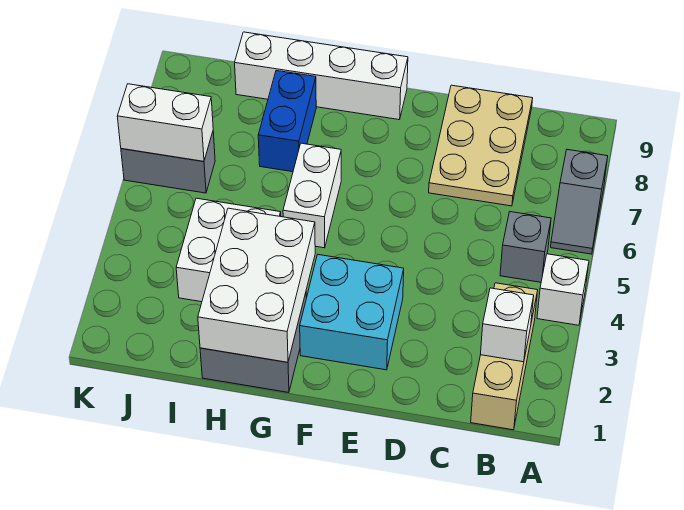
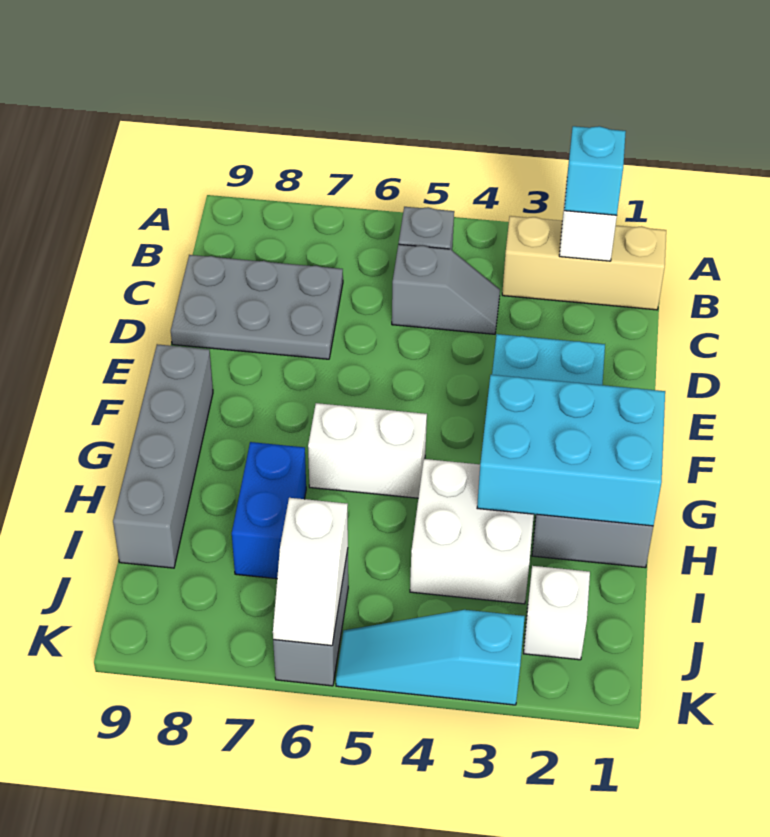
white brick A4 level 1 -> white brick J2 level 1
grey slope A6:A7 level 1 top 7 -> grey slope C4:C5 level 1 top 5
none -> cyan brick B2 level 3
tan plate C7:D9 level 1 -> grey plate C7:D9 level 1
white brick F9:I9 level 1 -> grey brick F9:I9 level 1
white brick G1:H3 level 2 -> cyan brick G1:H3 level 2
blue brick H7:H8 level 1 -> blue brick H7:I7 level 1
white brick J6:K6 level 2 -> white slope J6:K6 level 2 top J
none -> cyan slope K3:K5 level 1 top 3

